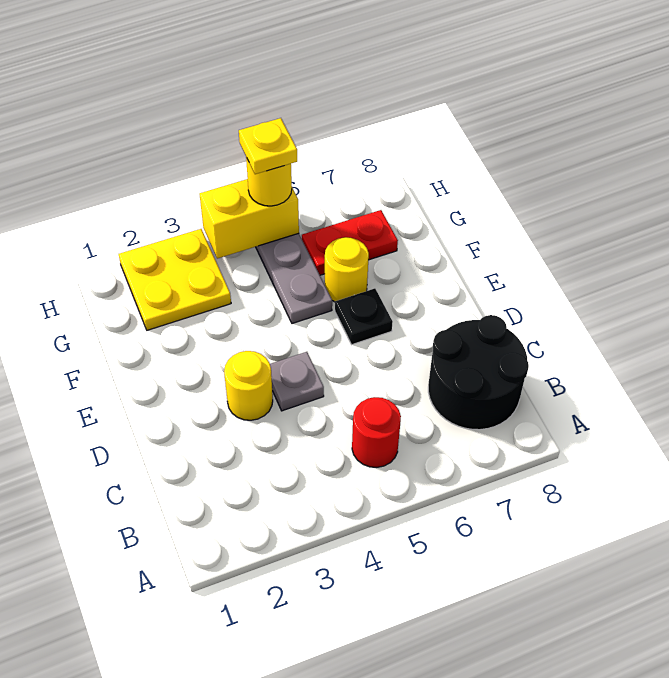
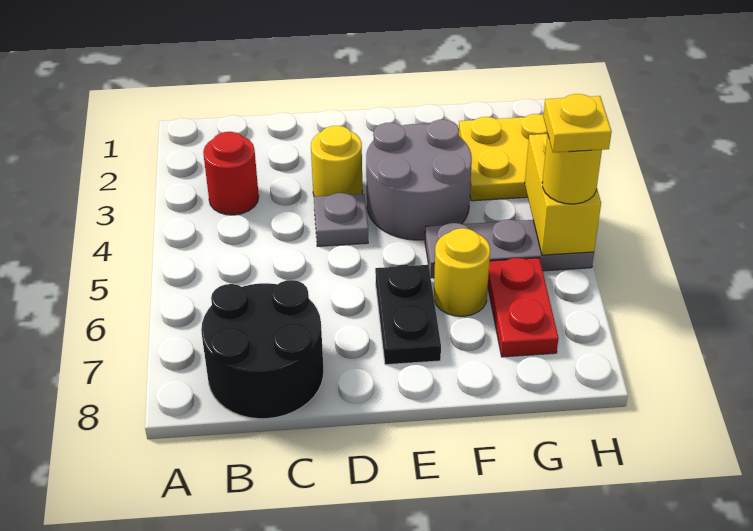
red round brick B5 level 1 -> red round brick B3 level 1
none -> grey round brick E3:F4 level 1
black plate E6 level 1 -> black plate E6:E7 level 1

